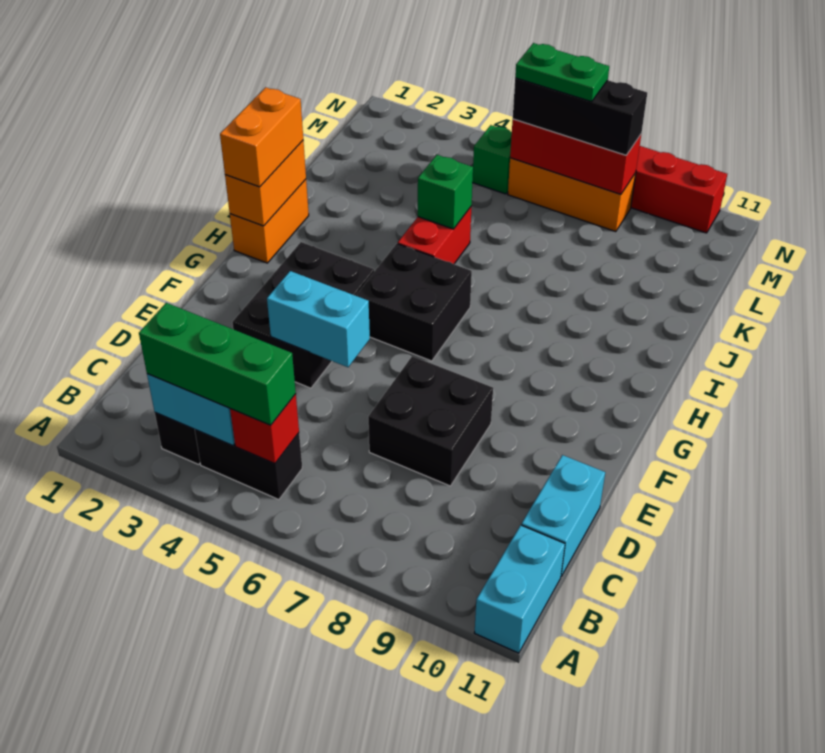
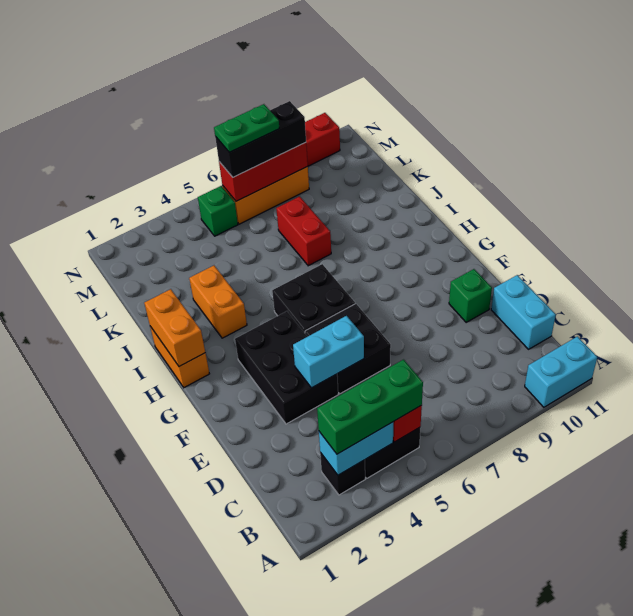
cyan brick A11:B11 level 1 -> cyan brick A10:A11 level 1
black brick D7:E8 level 1 -> black brick E5:F6 level 1
orange brick H1:I1 level 3 -> orange brick I3:J3 level 1
red brick I5:J5 level 1 -> red brick J7:K7 level 1
green brick J5 level 2 -> green brick E10 level 1

